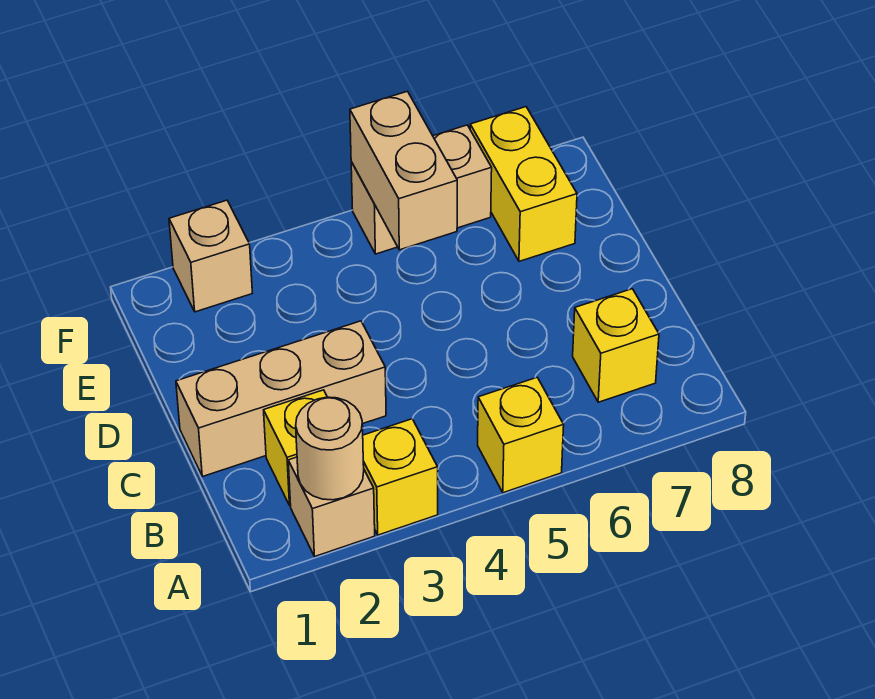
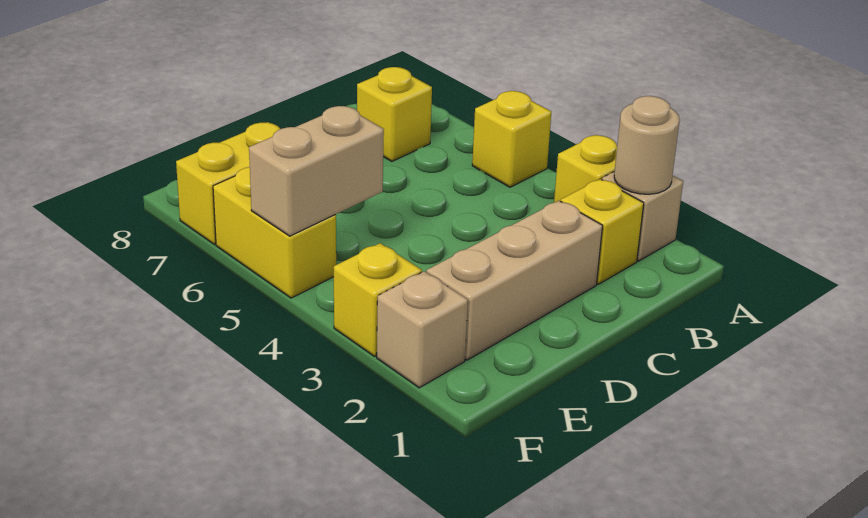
tan brick C1:C3 level 1 -> tan brick C2:E2 level 1
none -> yellow brick F3 level 1
tan brick F5:F6 level 1 -> yellow brick F5:F6 level 1

